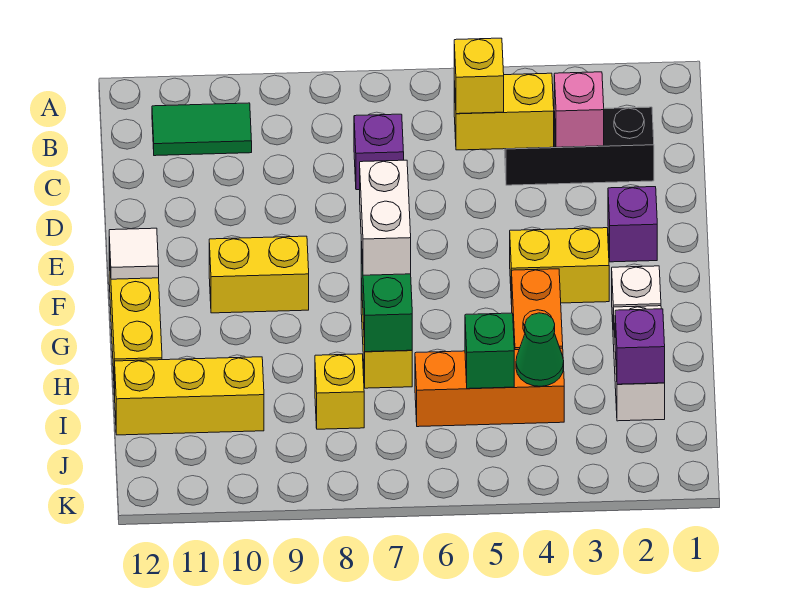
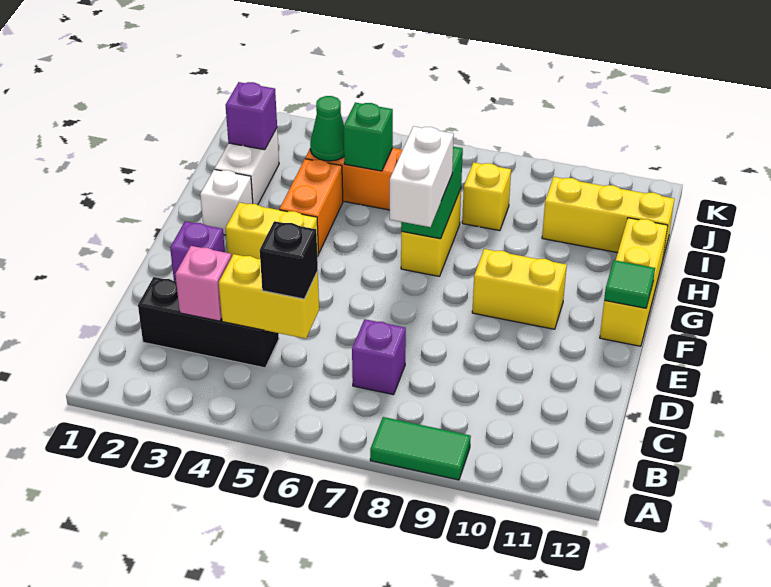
green tile B10:B11 level 1 -> green tile A8:A9 level 1
yellow brick C5 level 3 -> black brick C5 level 3
white tile F12 level 2 -> green tile F12 level 2

